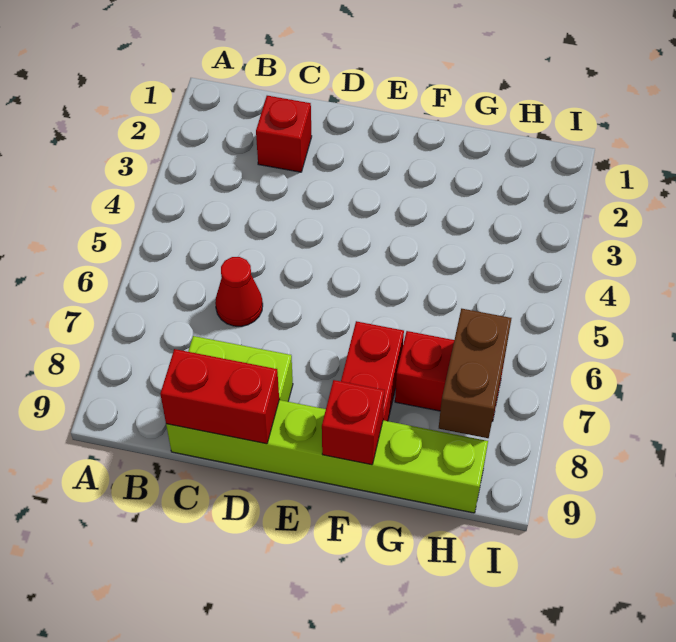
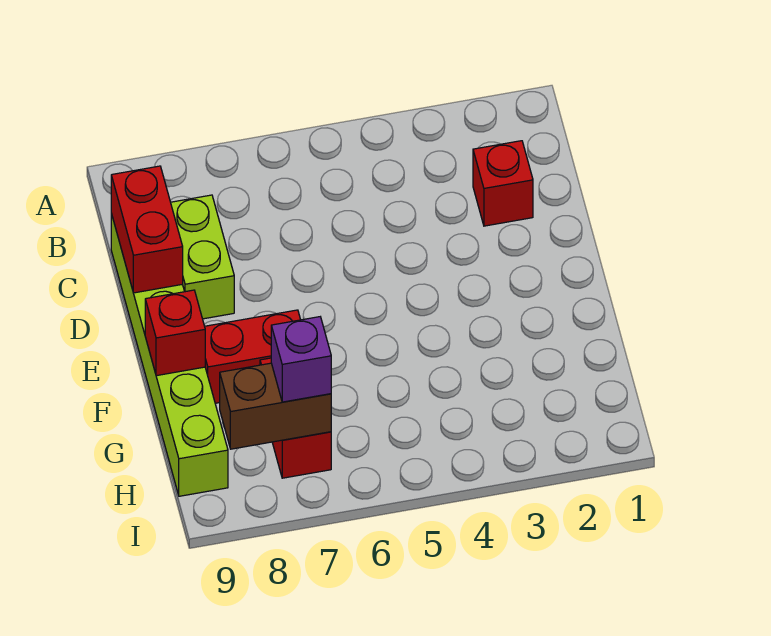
red cone C6 level 1 -> none
none -> purple brick H7 level 3

